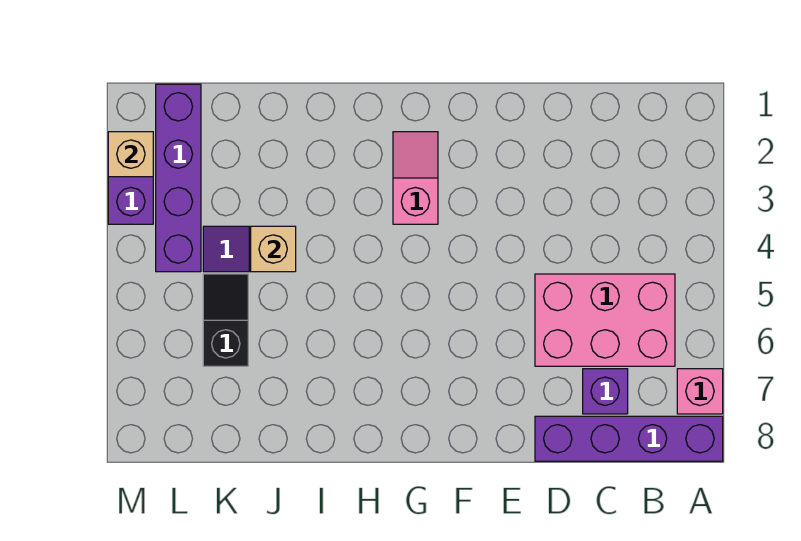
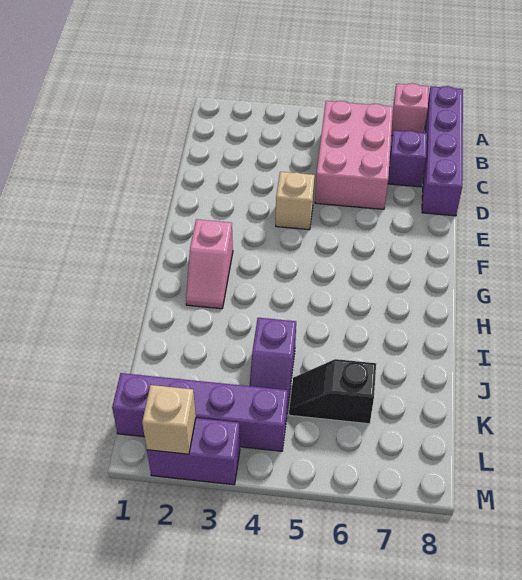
pink slope G2:G3 level 1 top 3 -> pink slope G2:H2 level 1 top G
tan brick J4 level 2 -> tan brick E4 level 1

